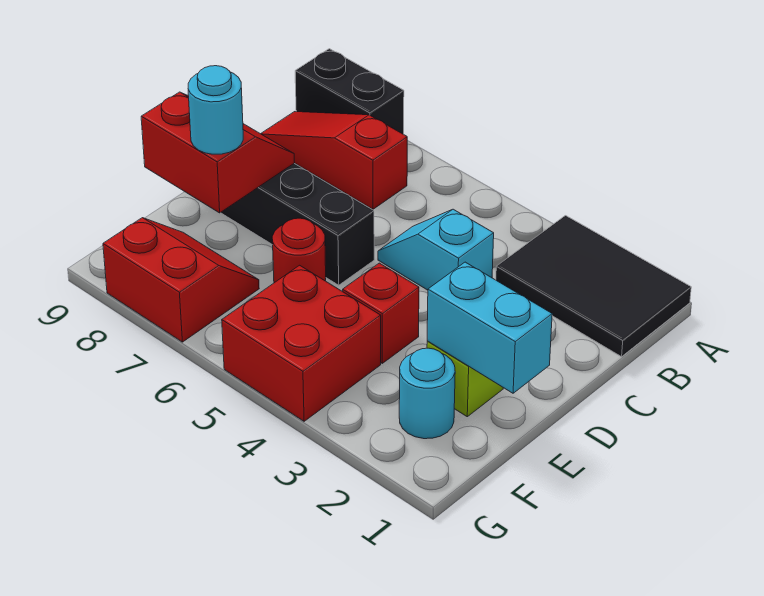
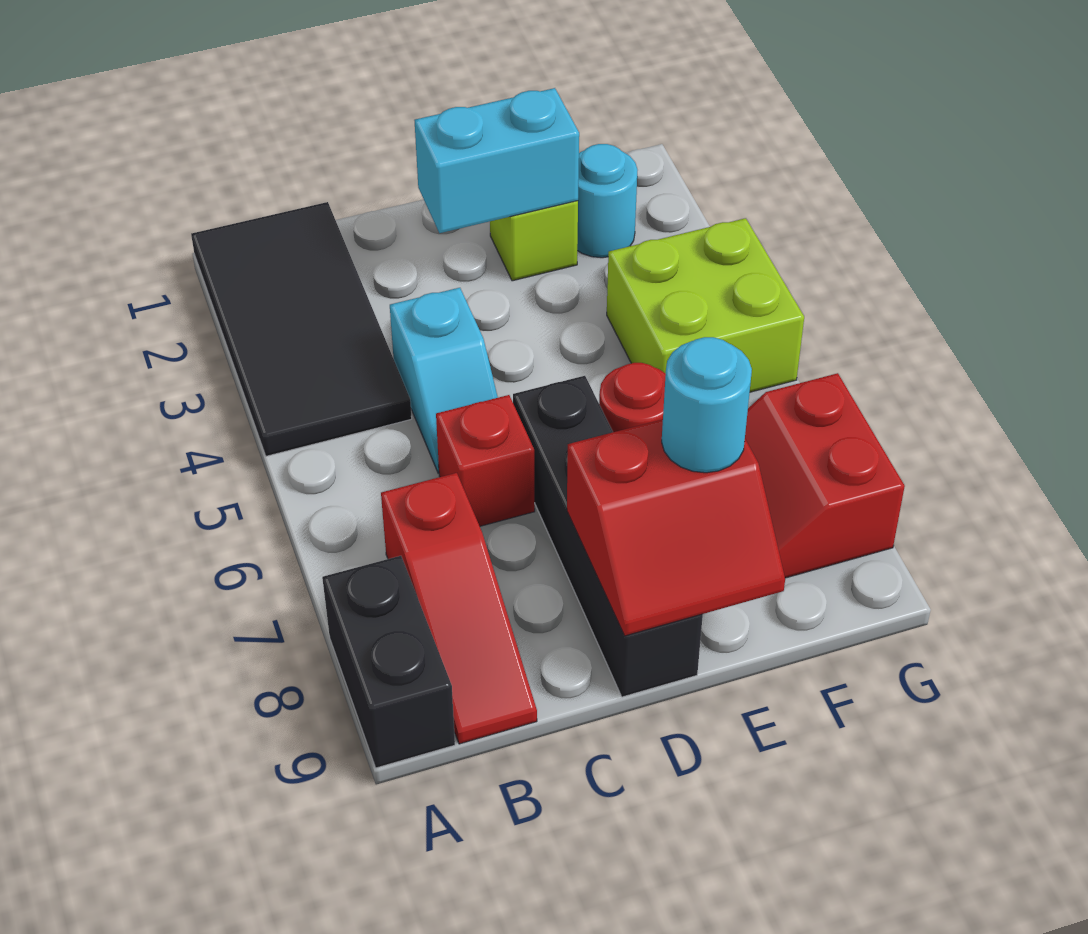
black tile A1:B3 level 1 -> black tile A1:B4 level 1
red slope D8:E9 level 2 top E -> red slope D8:E9 level 2 top 8
cyan brick E1:E2 level 2 -> cyan brick D2:E2 level 2
red brick E4 level 1 -> red brick C6 level 1
red brick F4:G5 level 1 -> lime brick F4:G5 level 1

